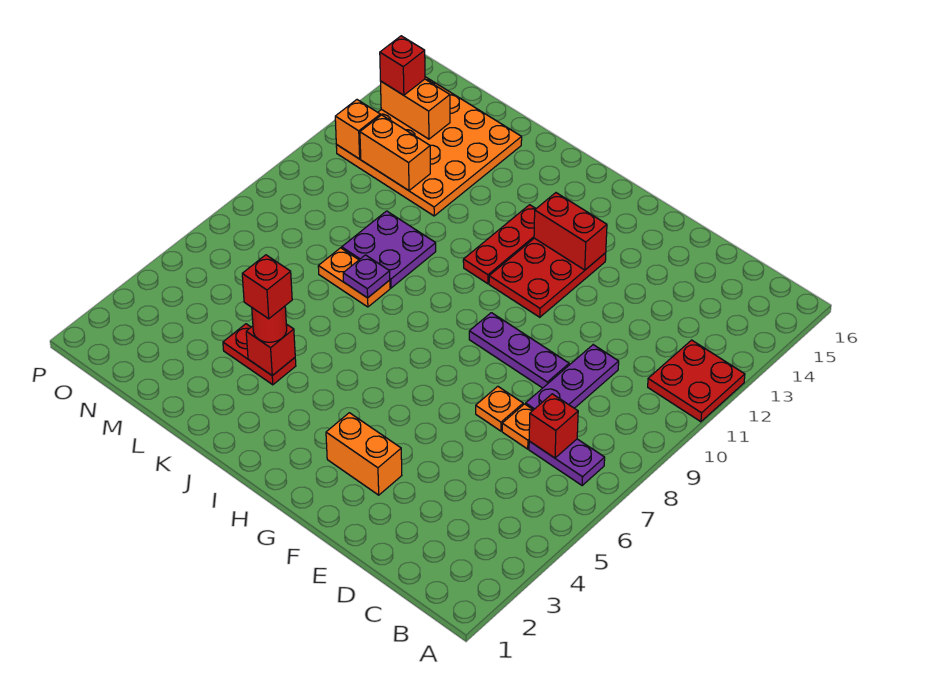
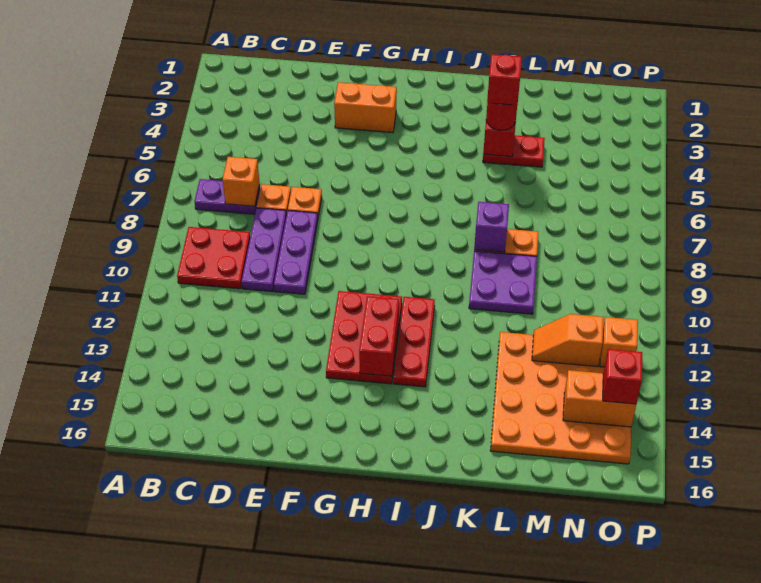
red plate A11:B12 level 1 -> red plate B9:C10 level 1
red brick C7 level 2 -> orange brick C7 level 2
purple plate E9:G9 level 1 -> purple plate E8:E10 level 1
red brick G13:H13 level 2 -> red brick H12:H13 level 2
purple plate K8 level 2 -> purple brick K8 level 2
orange brick M12:N12 level 2 -> orange slope M12:N12 level 2 top N

